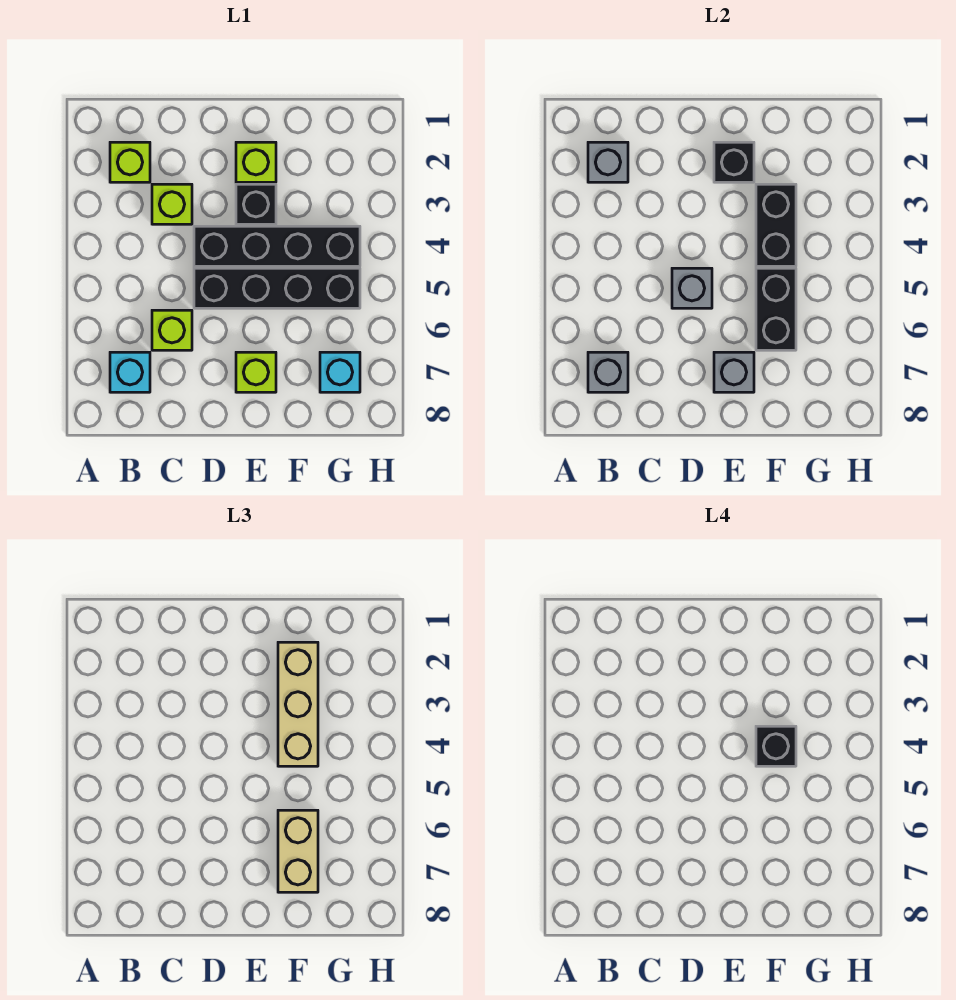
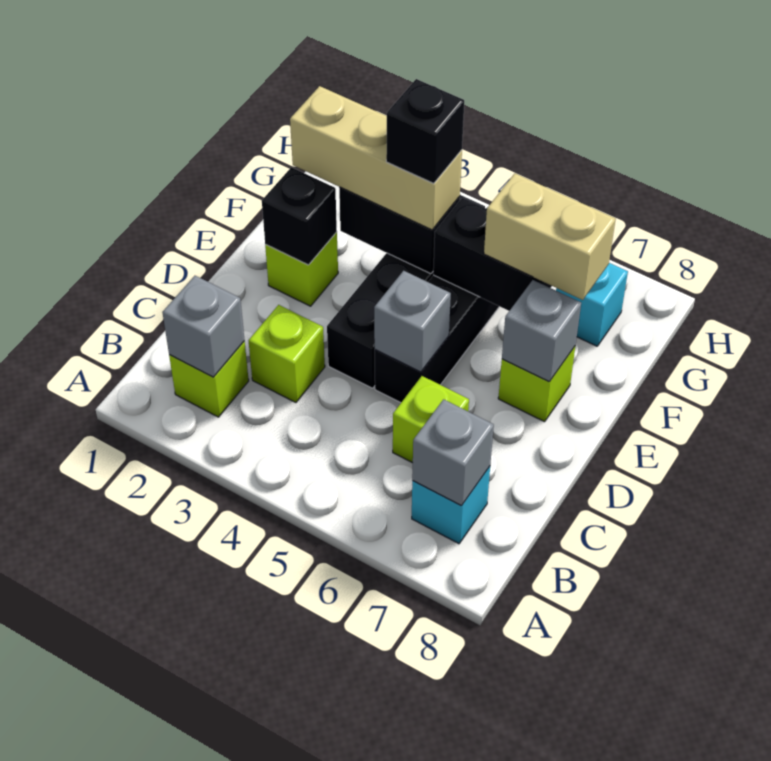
black brick E3 level 1 -> none

